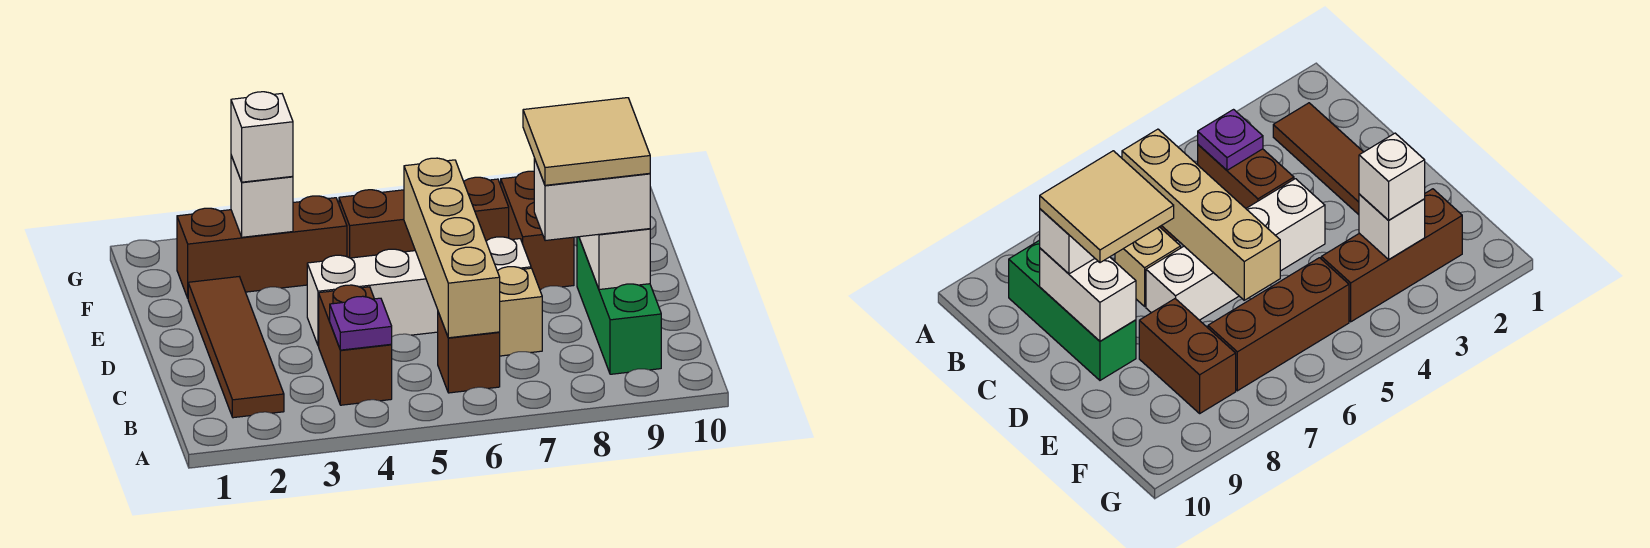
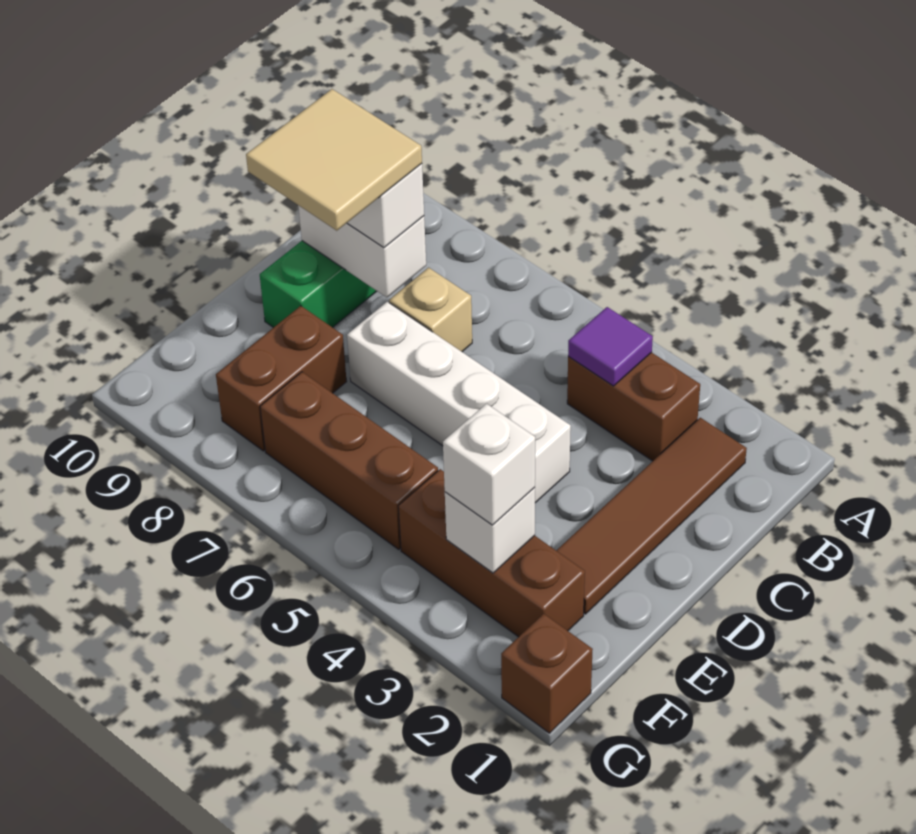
brown brick B4:C4 level 1 -> brown brick B3:B4 level 1
purple plate B4 level 2 -> purple tile B4 level 2
brown brick B6 level 1 -> brown brick G1 level 1
tan brick B6:E6 level 2 -> none
white brick C9:D9 level 2 -> white brick C8:C9 level 2

